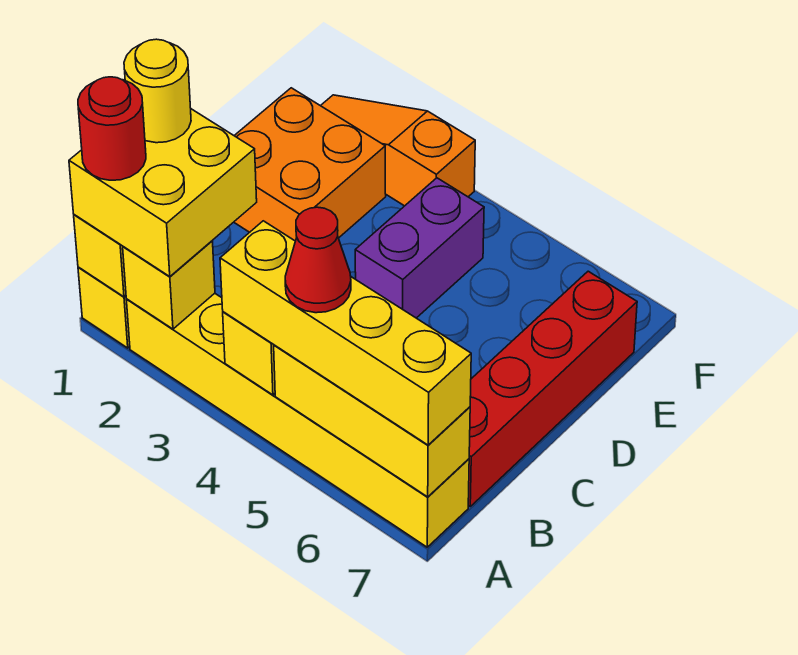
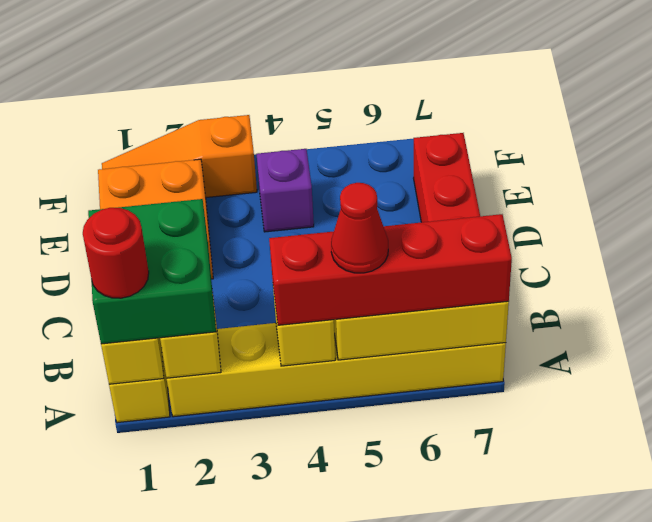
yellow brick A1:B2 level 3 -> green brick A1:B2 level 3
yellow brick A4:A7 level 3 -> red brick A4:A7 level 3
yellow round brick B1 level 4 -> none
purple brick D4:E4 level 1 -> purple brick E4 level 1

